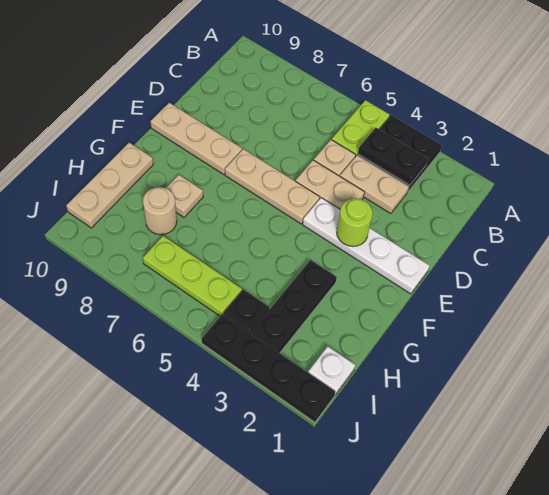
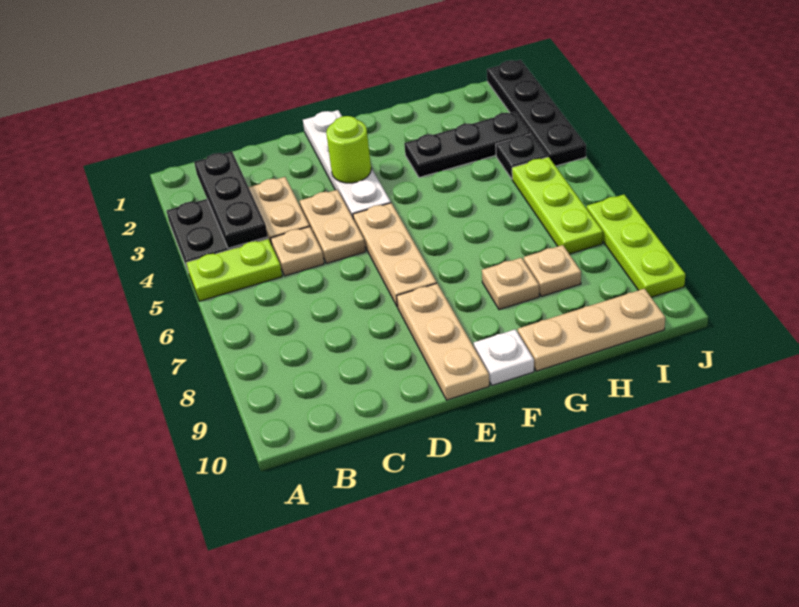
black plate B3:B4 level 2 -> black plate B2:B4 level 2
tan round brick H8 level 1 -> tan plate H8 level 1
white plate I1 level 1 -> white plate F10 level 1
none -> lime plate J7:J9 level 1

